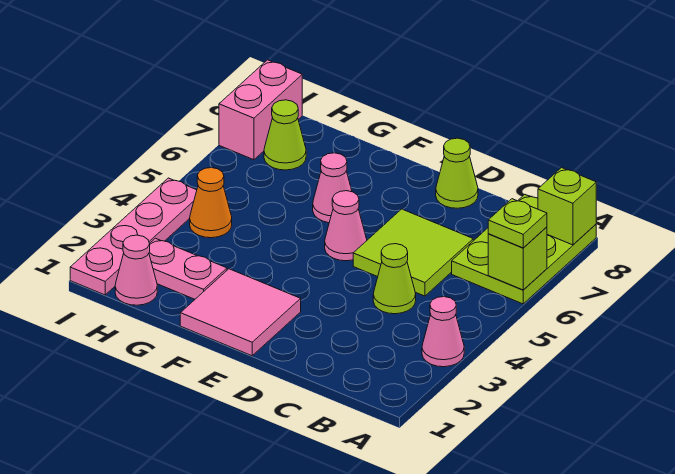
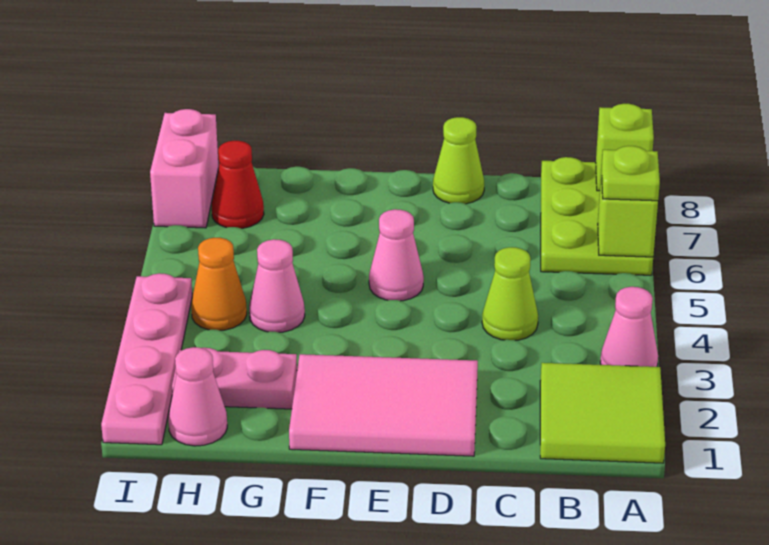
lime tile C5:D6 level 1 -> lime tile A1:B2 level 1
pink tile E1:F2 level 1 -> pink tile D1:F2 level 1
pink cone F6 level 1 -> pink cone G4 level 1
lime cone H7 level 1 -> red cone H7 level 1

